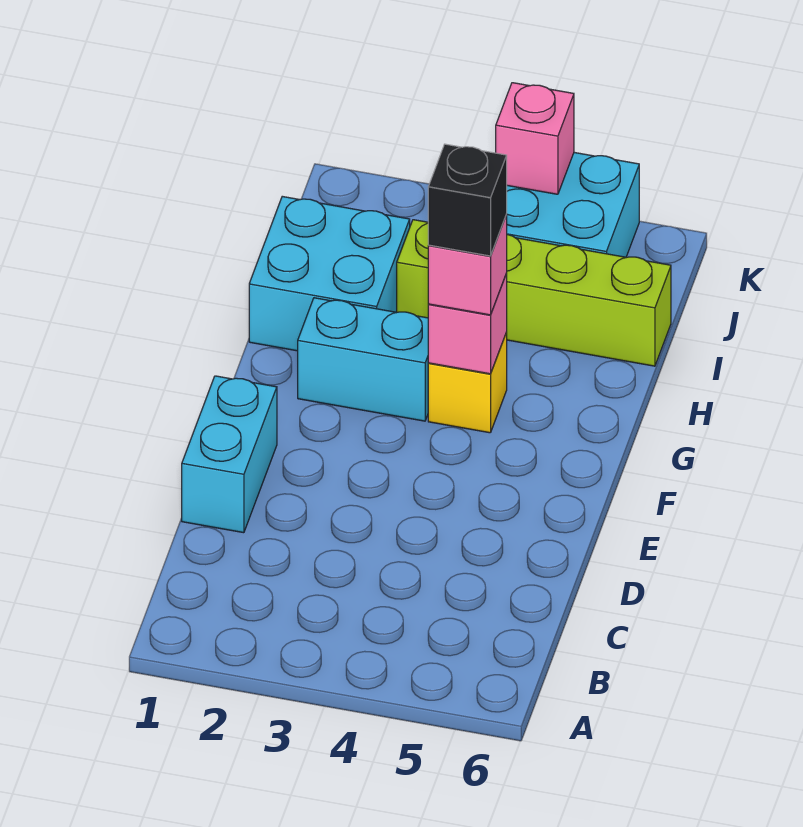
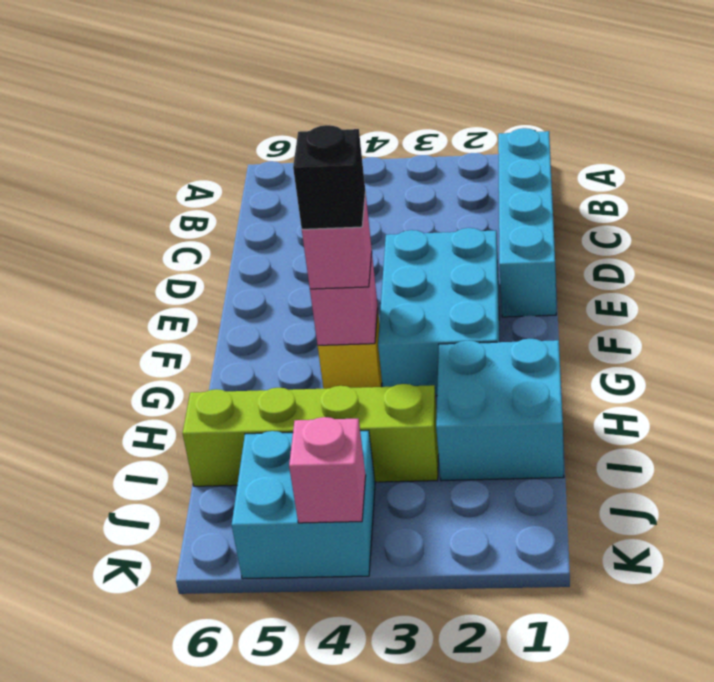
cyan brick D1:E1 level 1 -> cyan brick B1:E1 level 1
cyan brick G2:G3 level 1 -> cyan brick E2:G3 level 1

